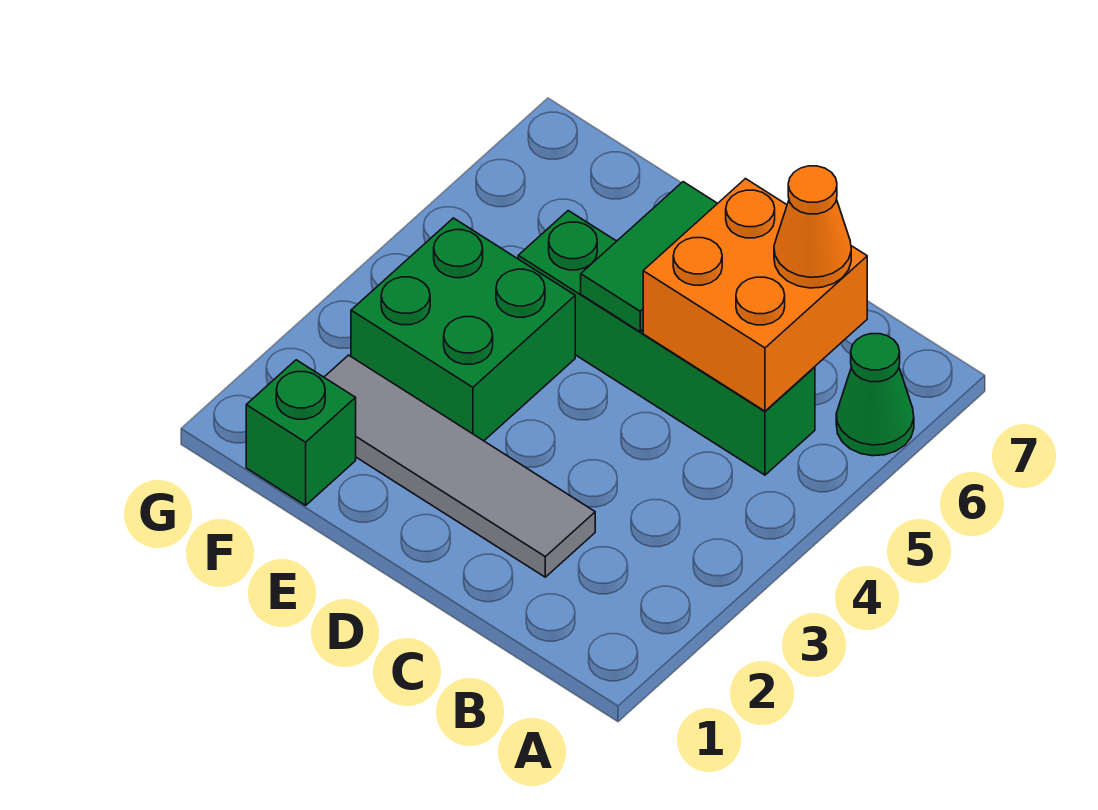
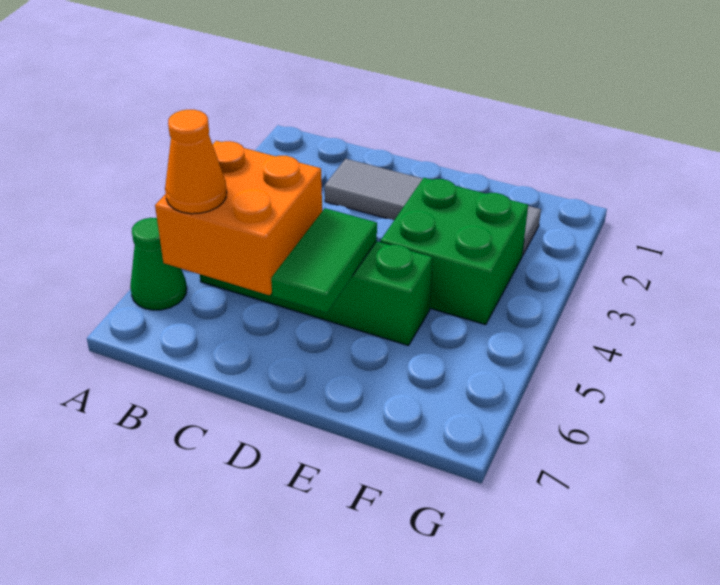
green brick F1 level 1 -> none

